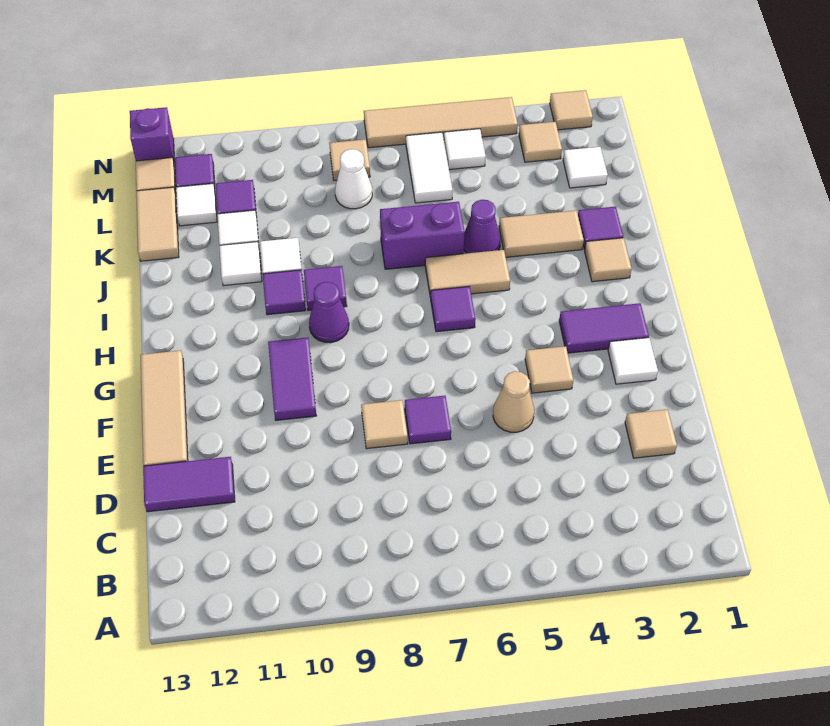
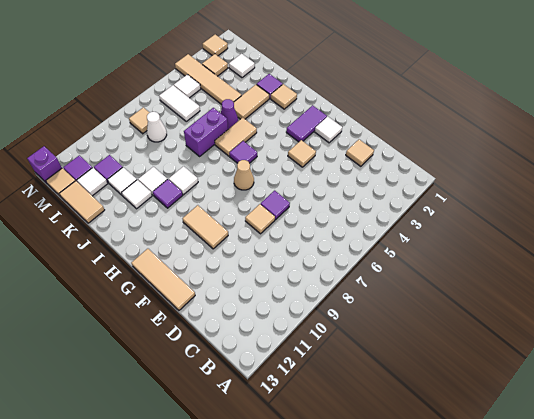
purple tile D12:D13 level 1 -> none
tan cone E5 level 1 -> tan cone G7 level 1
purple tile F10:G10 level 1 -> tan tile F10:G10 level 1
purple cone H9 level 1 -> none
purple tile I9 level 1 -> white tile I9 level 1
tan tile N4:N7 level 1 -> tan tile K4:N4 level 1

